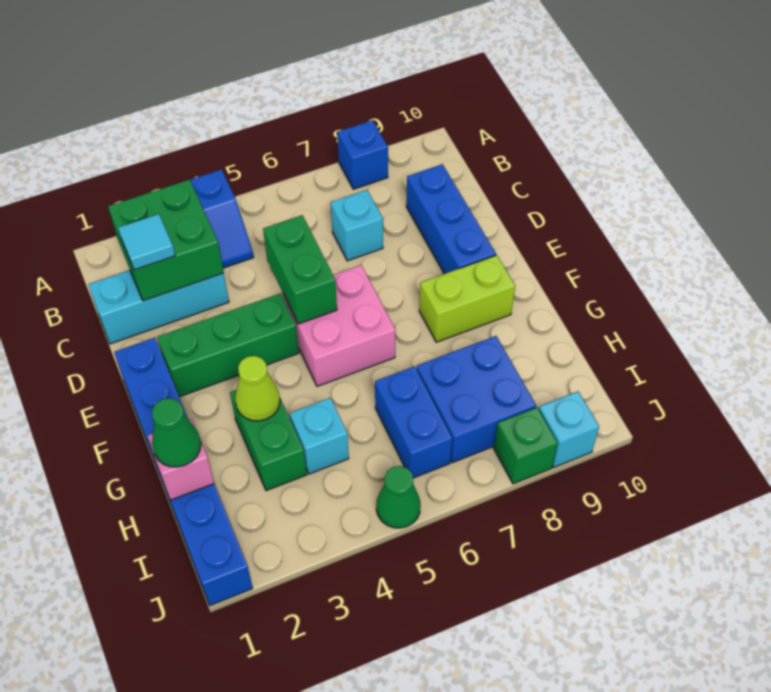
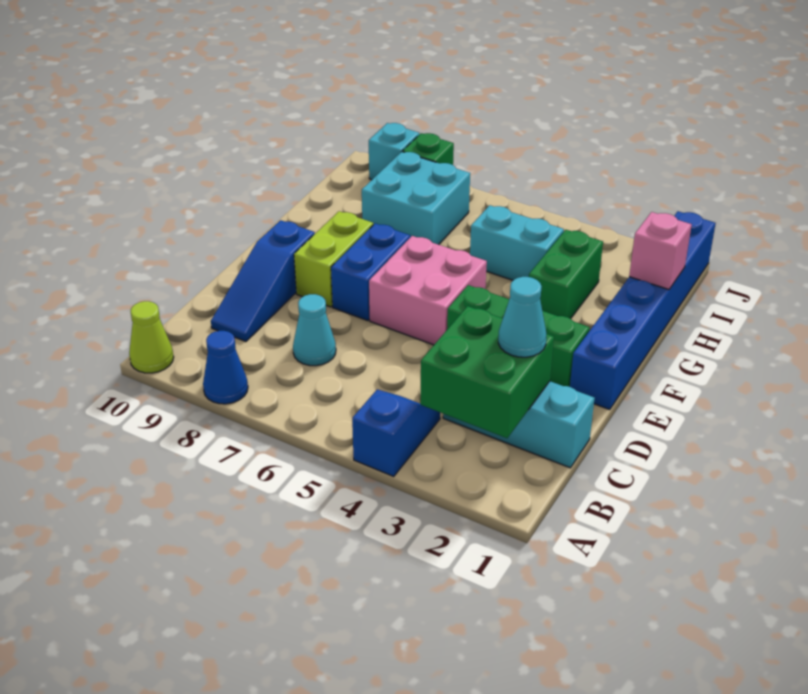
blue brick A8 level 1 -> blue cone A8 level 1
cyan tile C2 level 3 -> cyan cone C2 level 3
cyan brick C7 level 1 -> cyan cone C7 level 1
blue brick C9:E9 level 1 -> blue slope C9:E9 level 1 top E
green brick D5:E5 level 2 -> none
lime brick F8:F9 level 1 -> lime brick E8:F8 level 1
lime cone G3 level 2 -> lime cone A10 level 1
green cone H1 level 3 -> none
cyan brick H4 level 1 -> cyan brick H4:H5 level 1
blue brick H6:I6 level 1 -> blue brick E7:F7 level 1
blue brick H7:I8 level 1 -> cyan brick H7:I8 level 1
green cone J5 level 1 -> none

